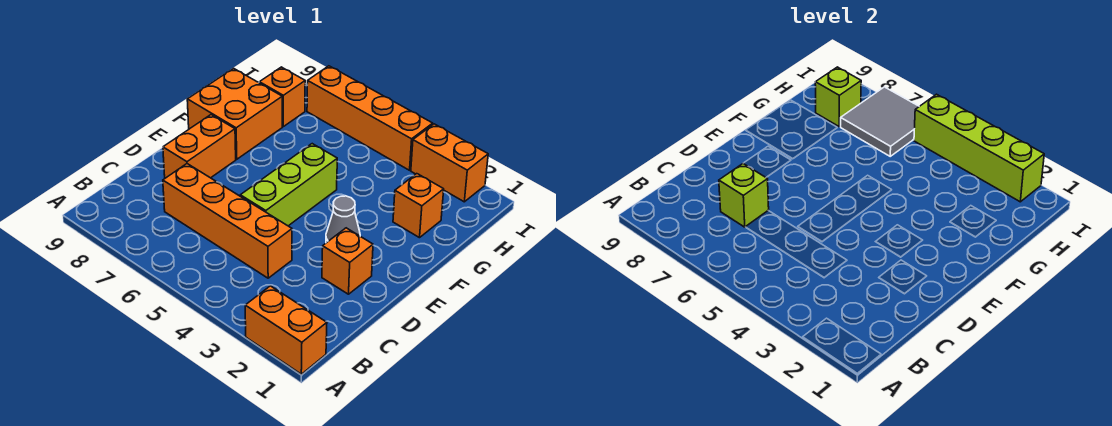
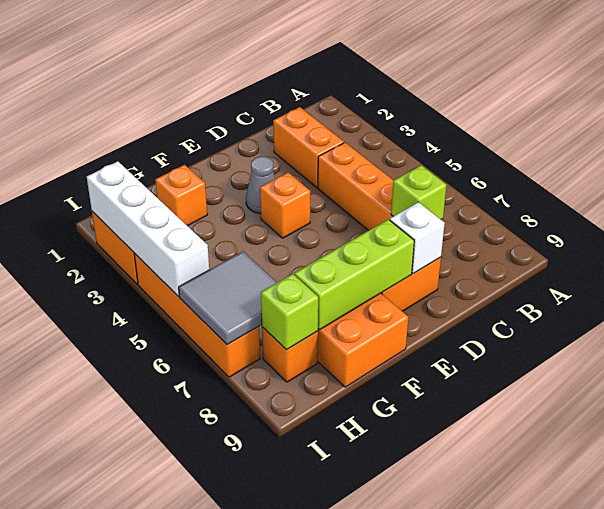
orange brick A1:A2 level 1 -> orange brick C2:C3 level 1
orange brick D2 level 1 -> orange brick E4 level 1
lime brick D5:F5 level 1 -> lime brick E8:G8 level 2
none -> white brick D8 level 2
lime brick I2:I5 level 2 -> white brick I2:I5 level 2

